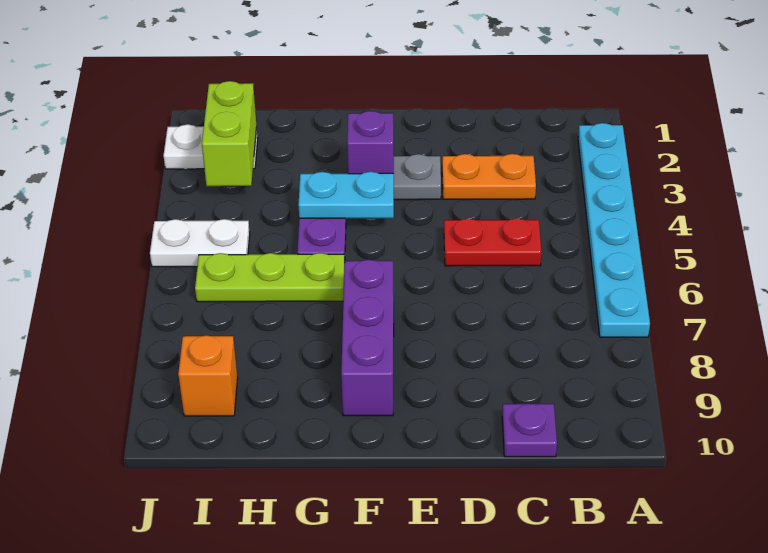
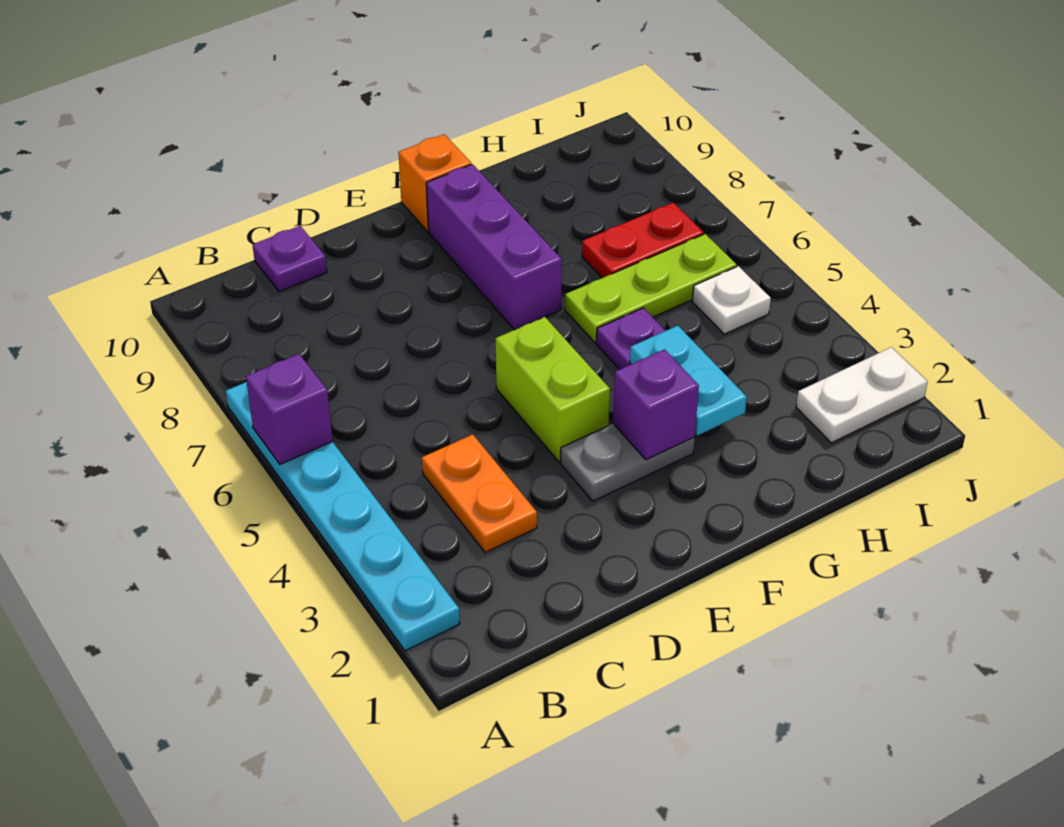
none -> purple brick A6 level 2
orange plate C3:D3 level 1 -> orange plate C3:C4 level 1
red plate C5:D5 level 1 -> red plate H7:I7 level 1
cyan plate F4:G4 level 2 -> cyan plate G3:G4 level 2
lime brick I2:I3 level 2 -> lime brick E4:E5 level 1
white plate I5:J5 level 1 -> white plate I5 level 1
orange brick I9 level 1 -> orange brick F10 level 1

